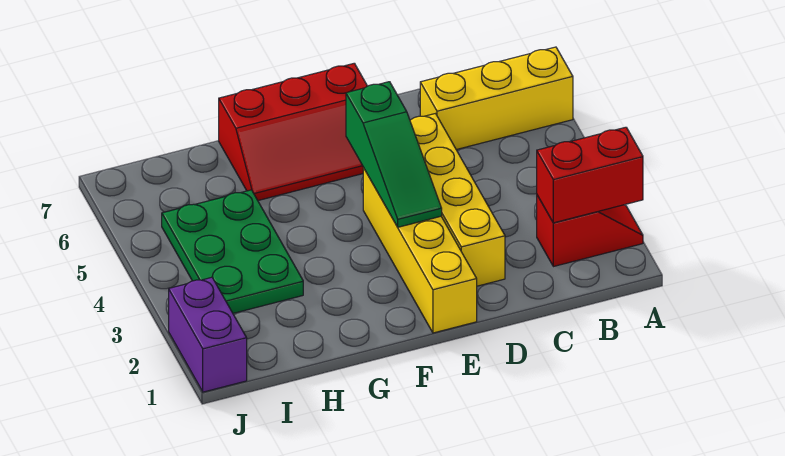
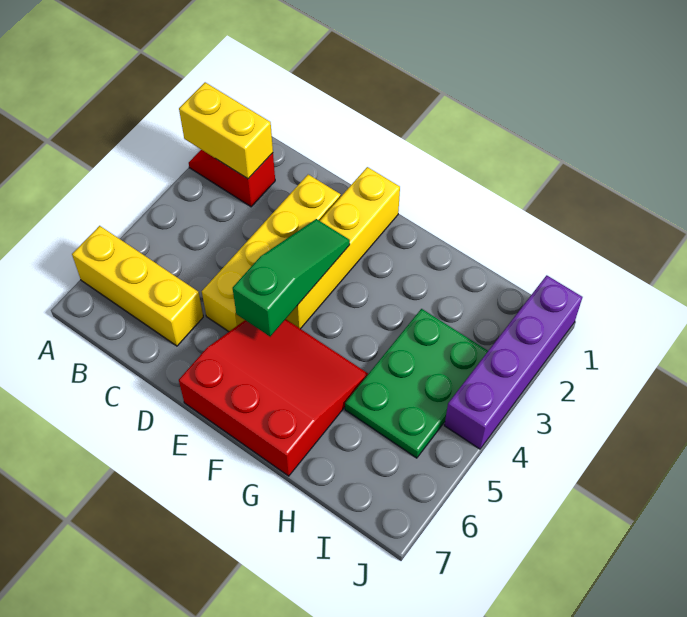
red brick A2:B2 level 2 -> yellow brick A2:B2 level 2
red slope E6:G7 level 1 top 7 -> red slope E5:G7 level 1 top 7
purple brick J1:J2 level 1 -> purple brick J1:J4 level 1

